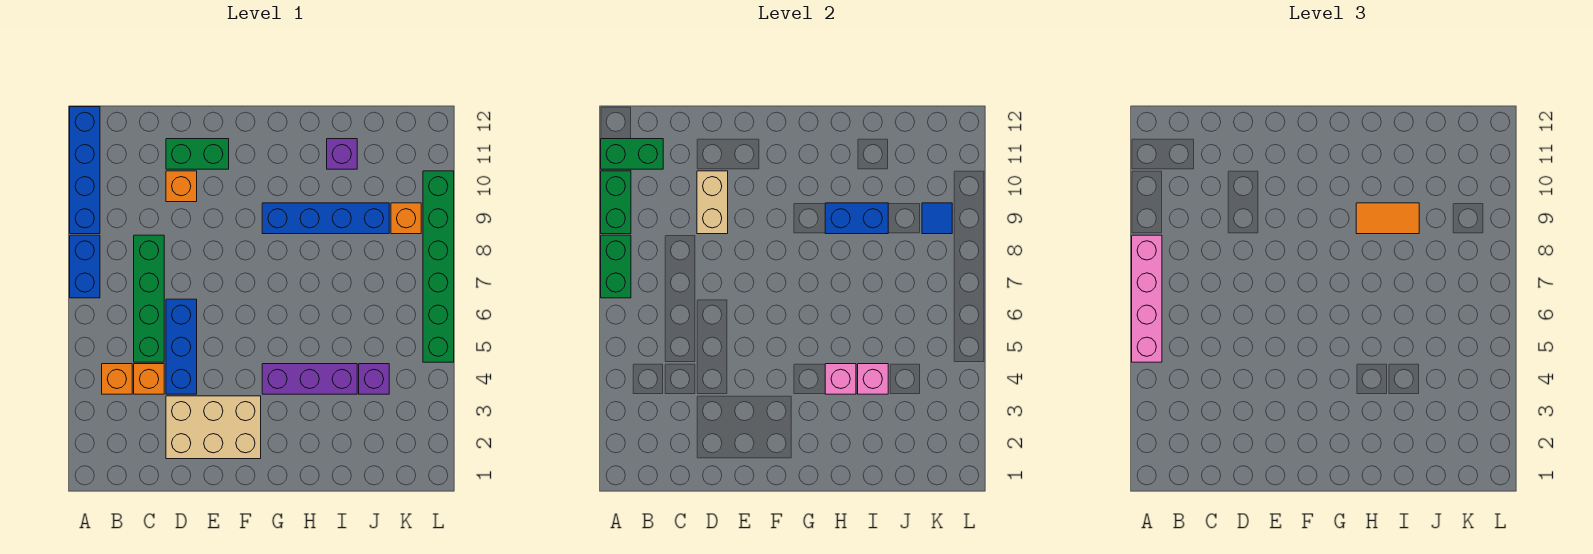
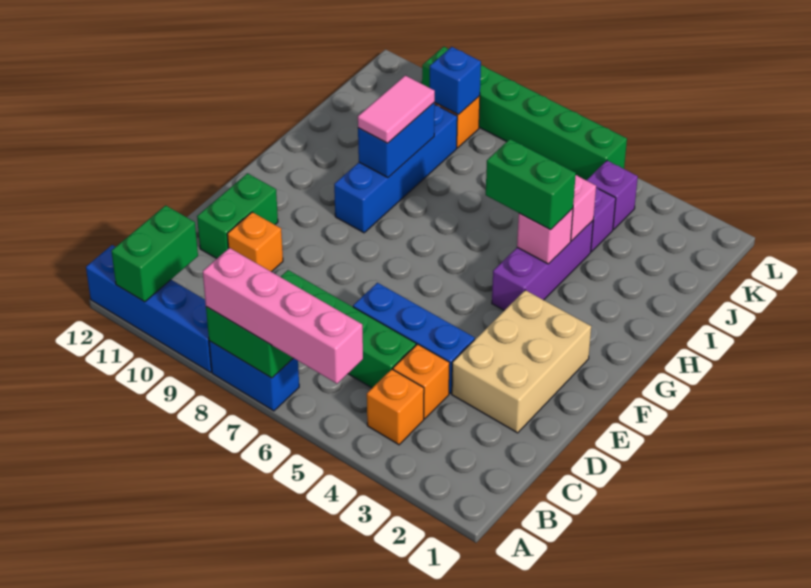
green brick A9:A10 level 2 -> green brick H4:H5 level 3
tan brick D9:D10 level 2 -> none
orange tile H9:I9 level 3 -> pink tile H9:I9 level 3
purple brick I11 level 1 -> purple brick K4 level 1
blue tile K9 level 2 -> blue brick K9 level 2

